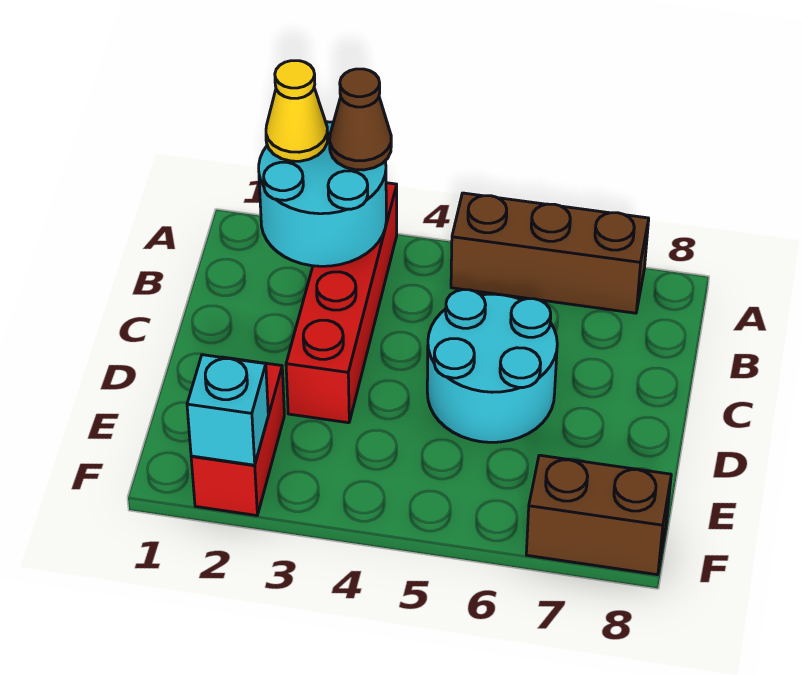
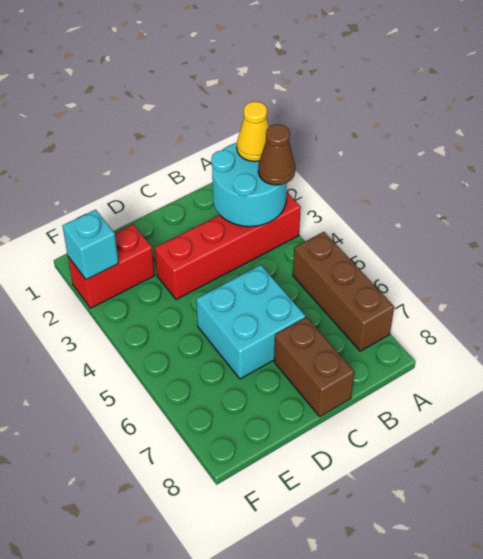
cyan round brick C5:D6 level 1 -> cyan brick C5:D6 level 1
brown brick F7:F8 level 1 -> brown brick C7:C8 level 1

